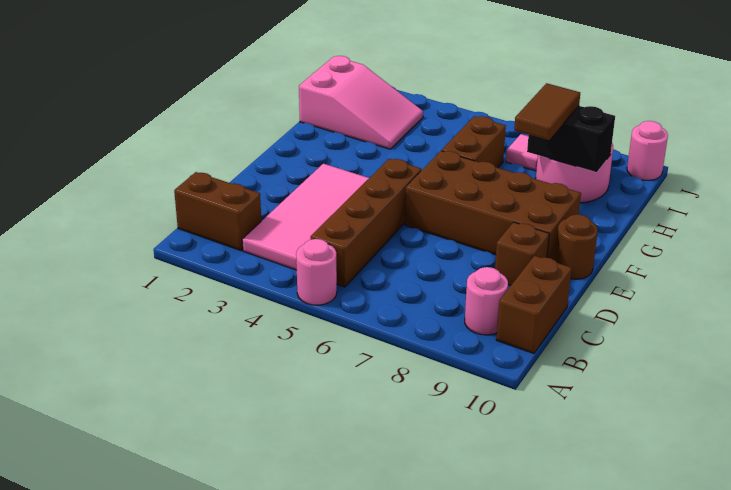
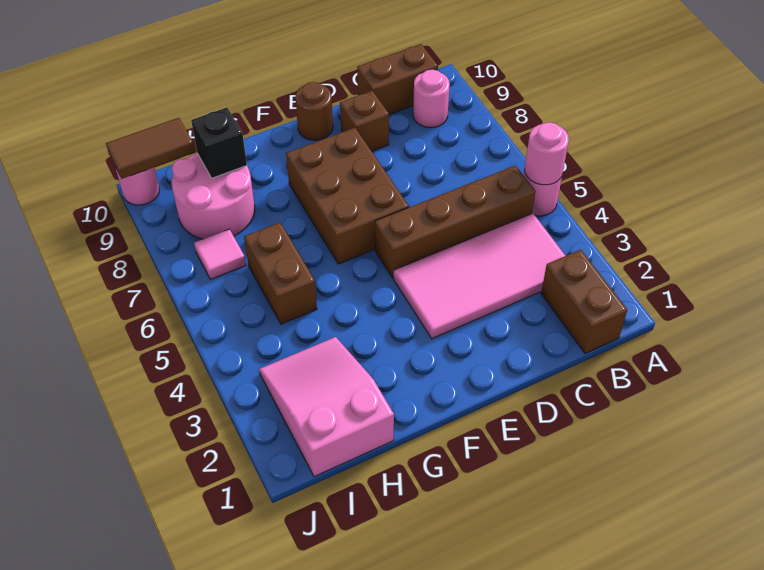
none -> pink round brick A5 level 2
brown brick E6:F9 level 1 -> brown brick E6:F8 level 1
brown brick G6:H6 level 1 -> brown brick H5:H6 level 1
brown tile G8:H8 level 3 -> brown tile I10:J10 level 2
black brick H8:H9 level 2 -> black brick H9 level 2

